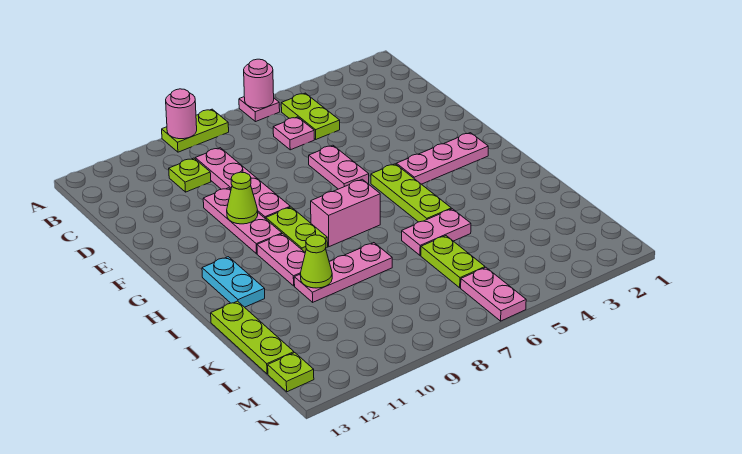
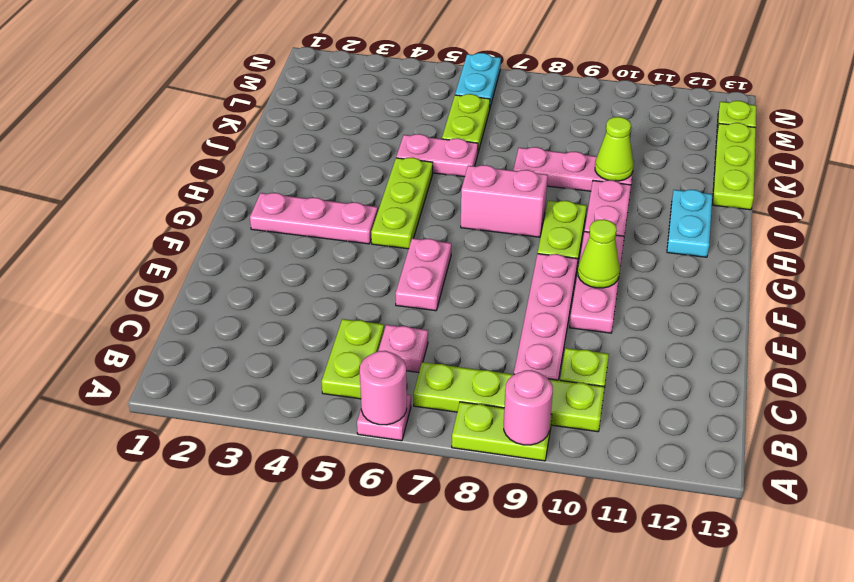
none -> lime plate B7:B10 level 1
pink plate M6:N6 level 1 -> cyan plate M6:N6 level 1

